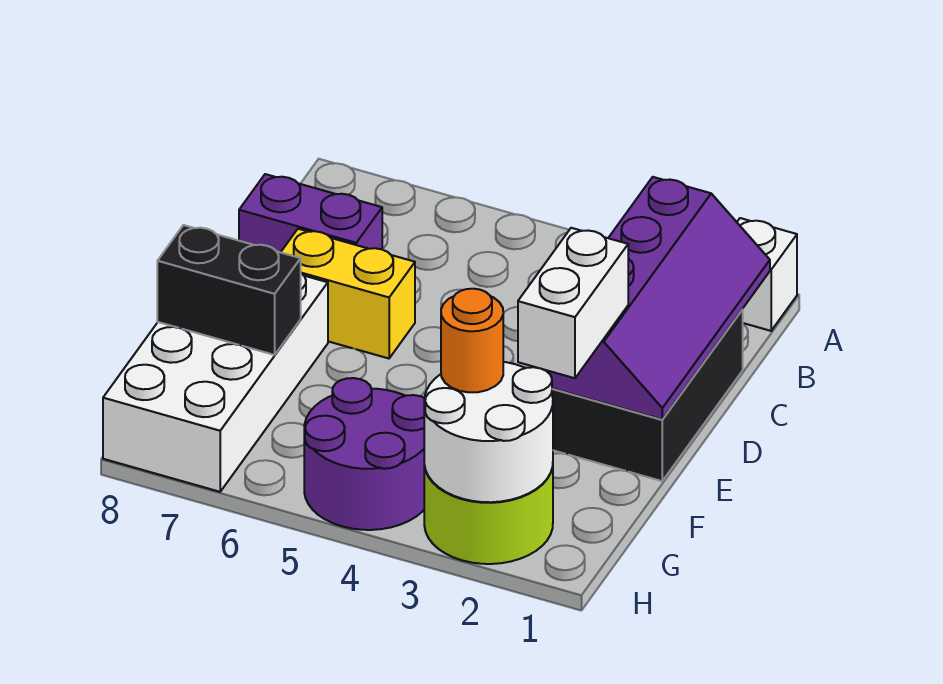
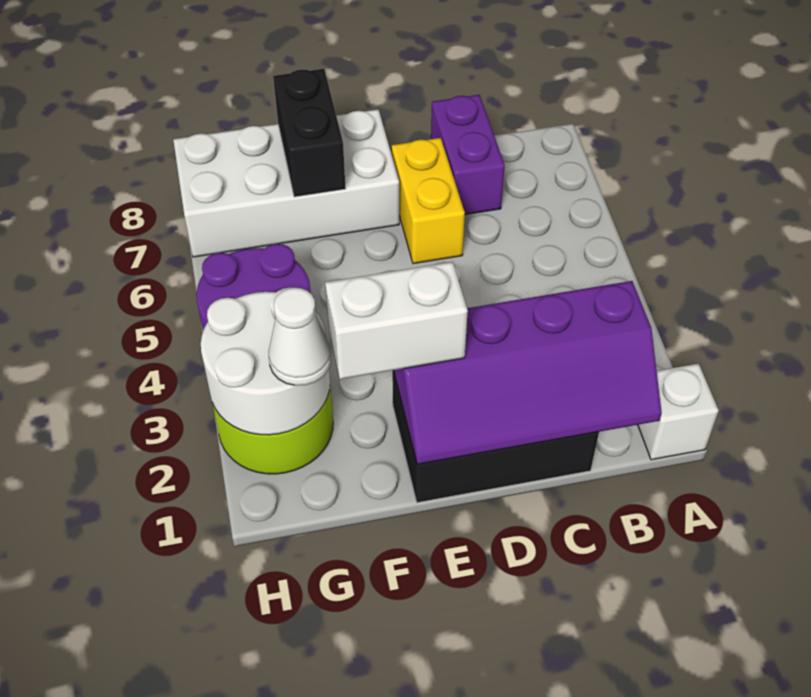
none -> white cone G2 level 3
orange round brick G3 level 3 -> none

